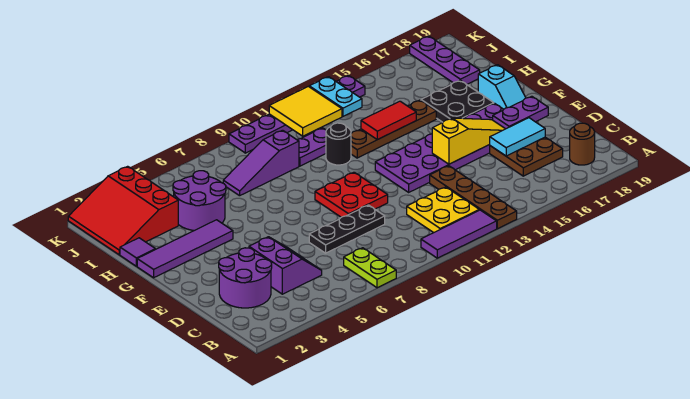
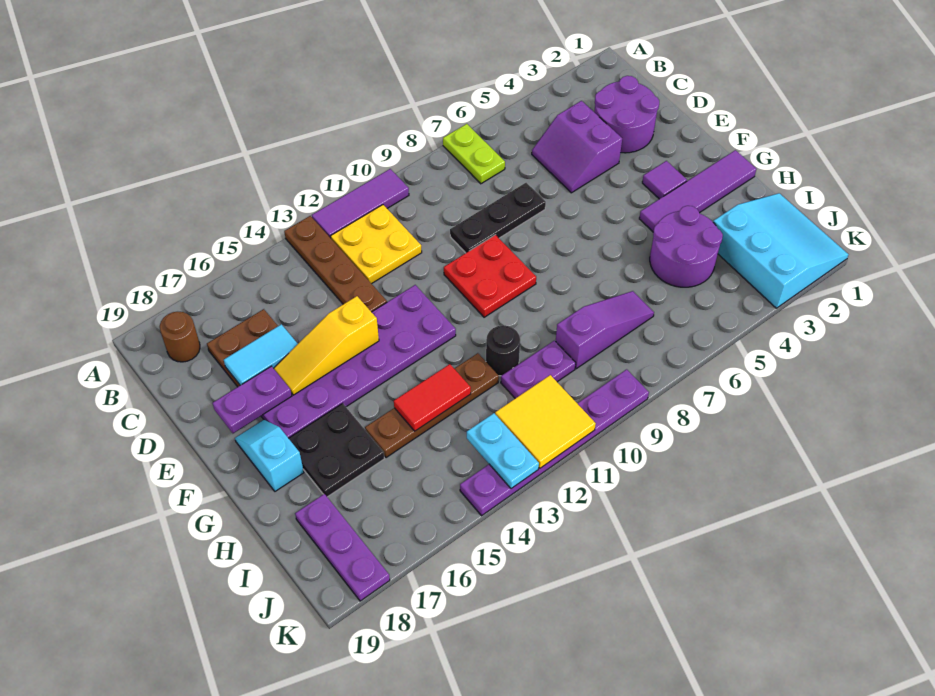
purple tile H1 level 1 -> purple tile F3 level 1
red slope I1:K3 level 1 top 3 -> cyan slope I1:K3 level 1 top 3

